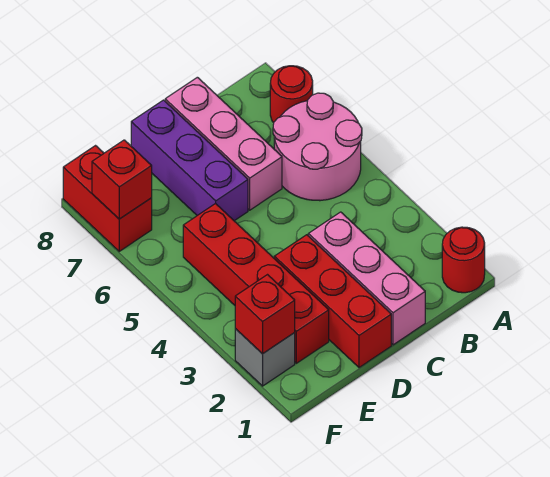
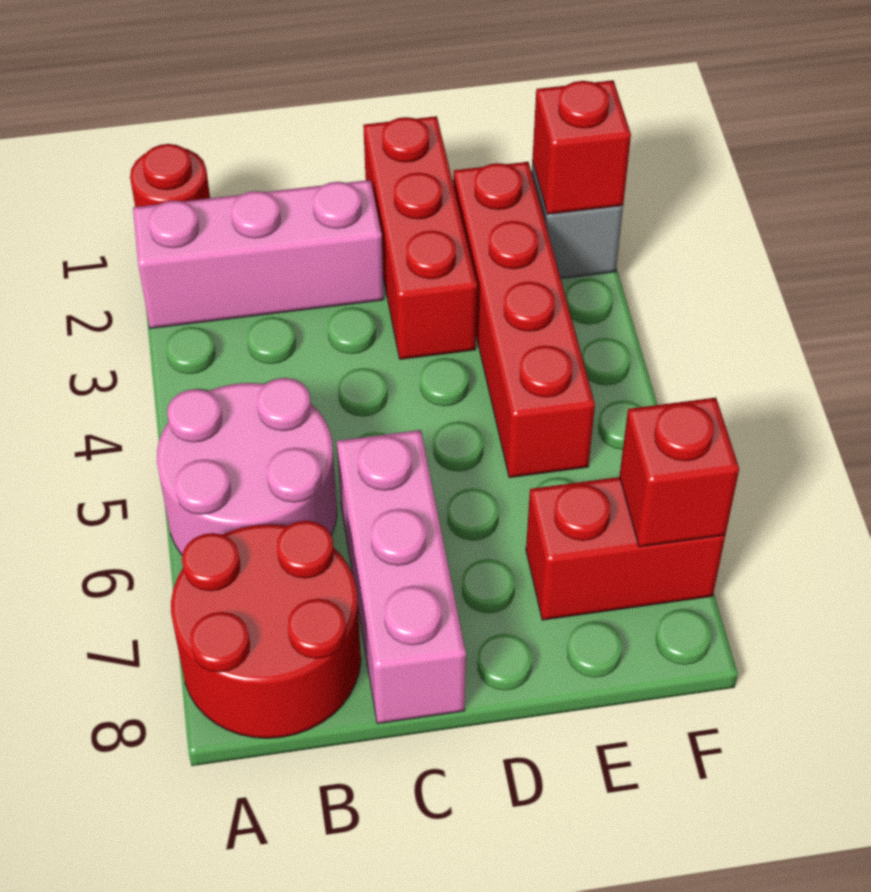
red round brick A7 level 1 -> red round brick A7:B8 level 1
pink brick C1:C3 level 1 -> pink brick A2:C2 level 1
purple brick D6:D8 level 1 -> none
red brick F7:F8 level 1 -> red brick E7:F7 level 1

